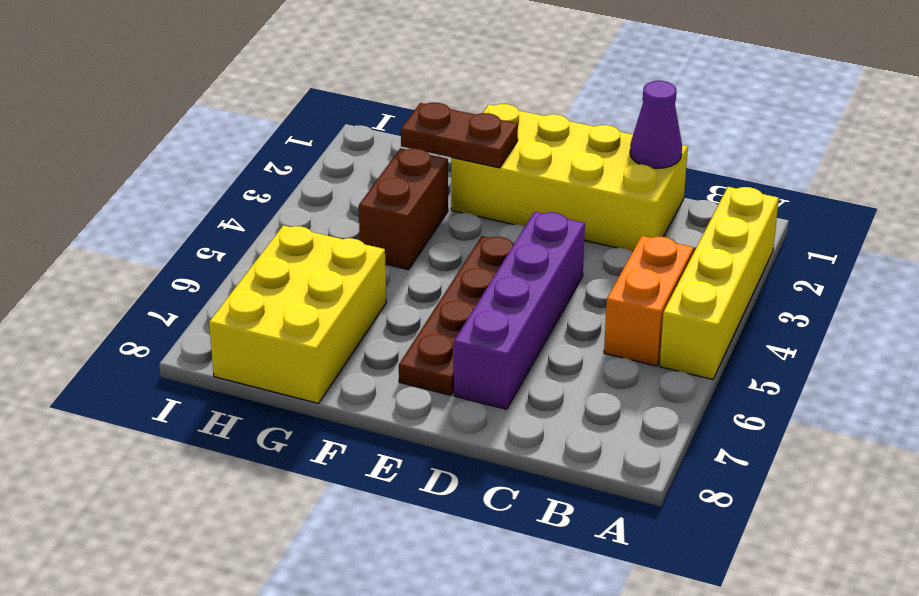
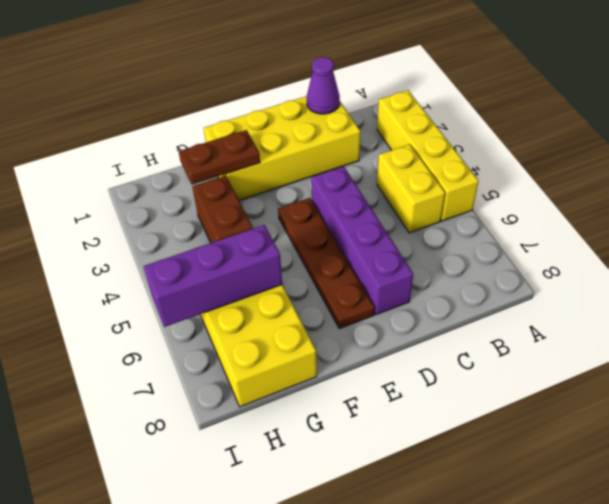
orange brick B4:B5 level 1 -> yellow brick B4:B5 level 1
none -> purple brick G6:I6 level 2

